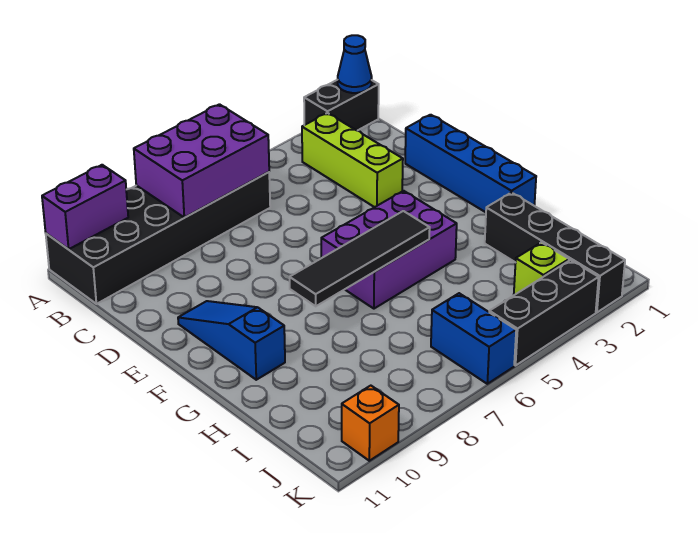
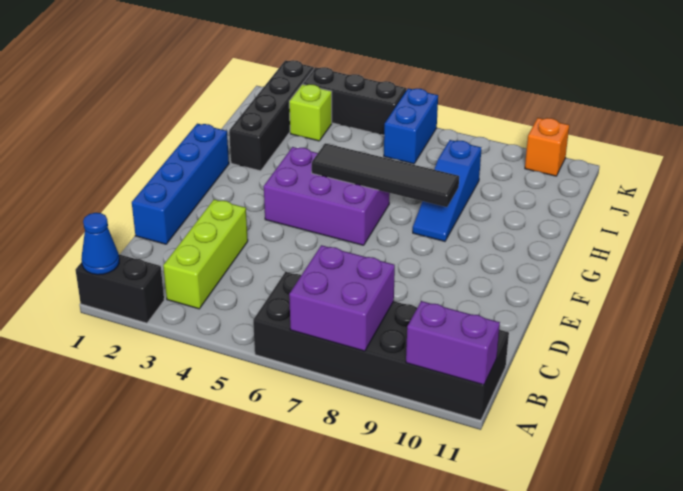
purple brick A6:B8 level 2 -> purple brick A7:B8 level 2
blue slope E10:G10 level 1 top G -> blue slope G8:I8 level 1 top I

